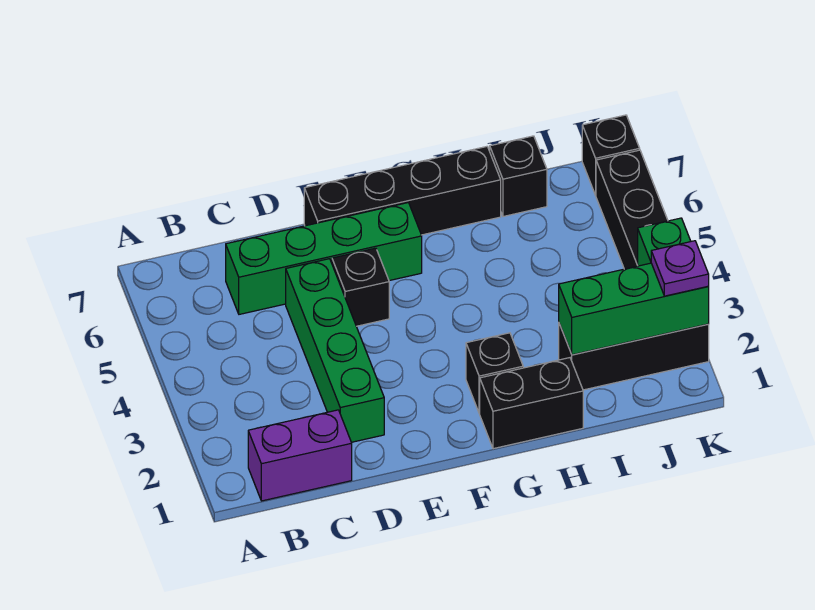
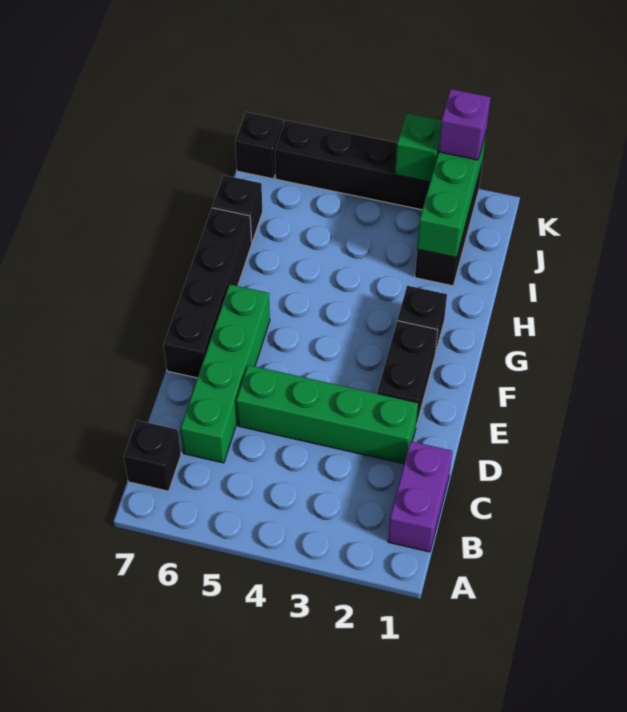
black brick E5 level 1 -> black brick B7 level 1
black brick G1:H1 level 1 -> black brick E2:F2 level 1
purple plate K2 level 3 -> purple brick K2 level 3

